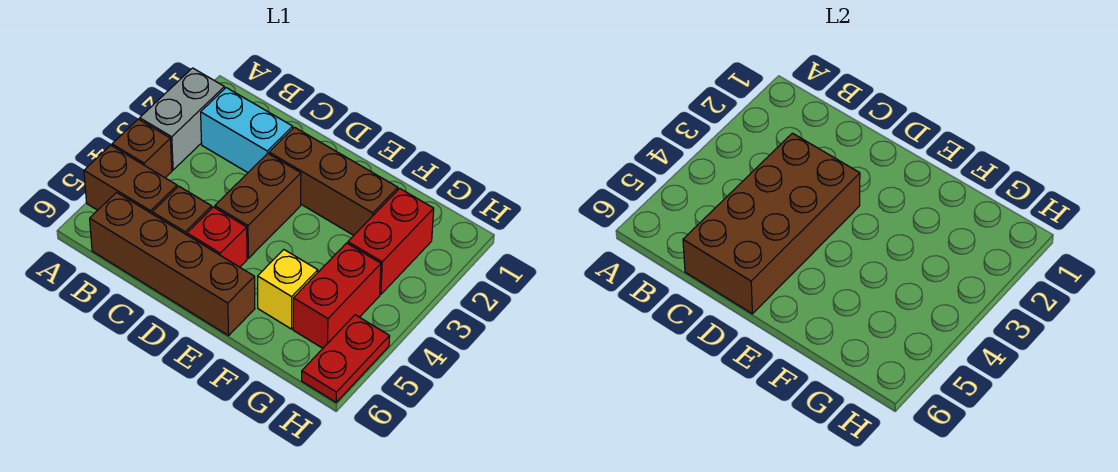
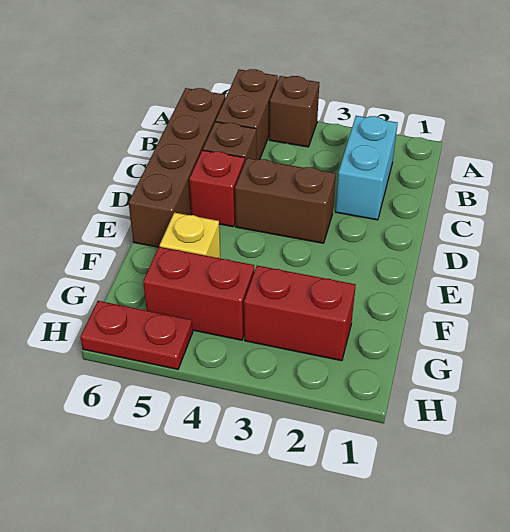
grey brick A2:A3 level 1 -> none
brown brick C3:D6 level 2 -> none
brown brick D2:F2 level 1 -> none

